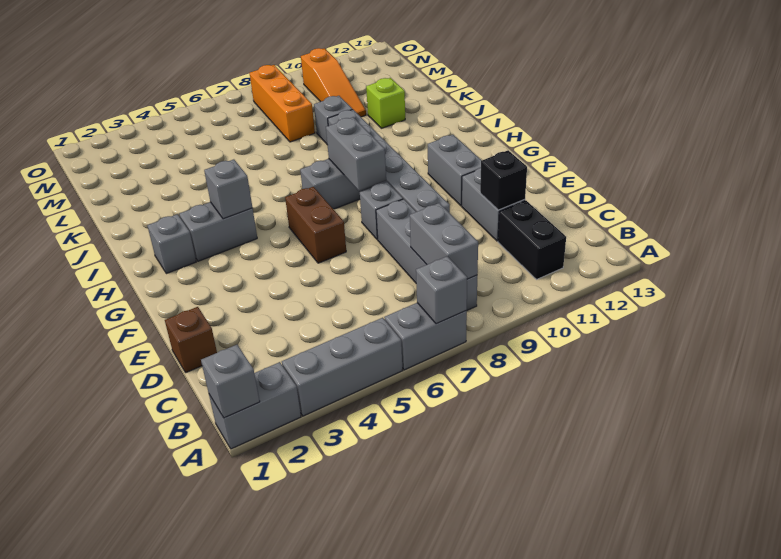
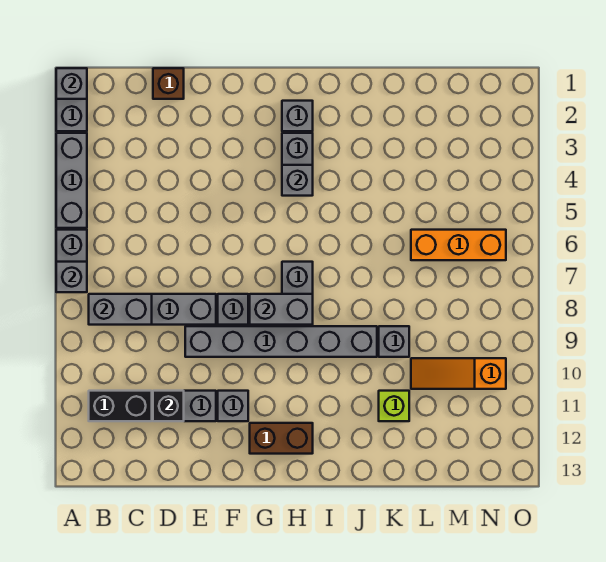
brown brick F6:G6 level 1 -> brown brick G12:H12 level 1
grey brick F11:G11 level 1 -> grey brick F11 level 1
orange brick L8:N8 level 1 -> orange brick L6:N6 level 1

